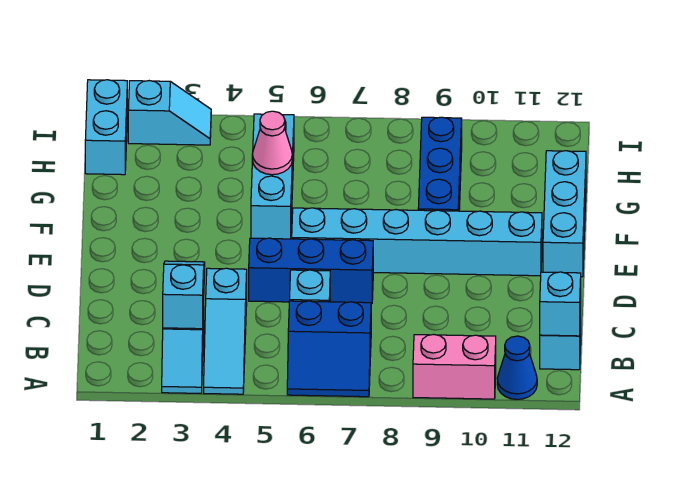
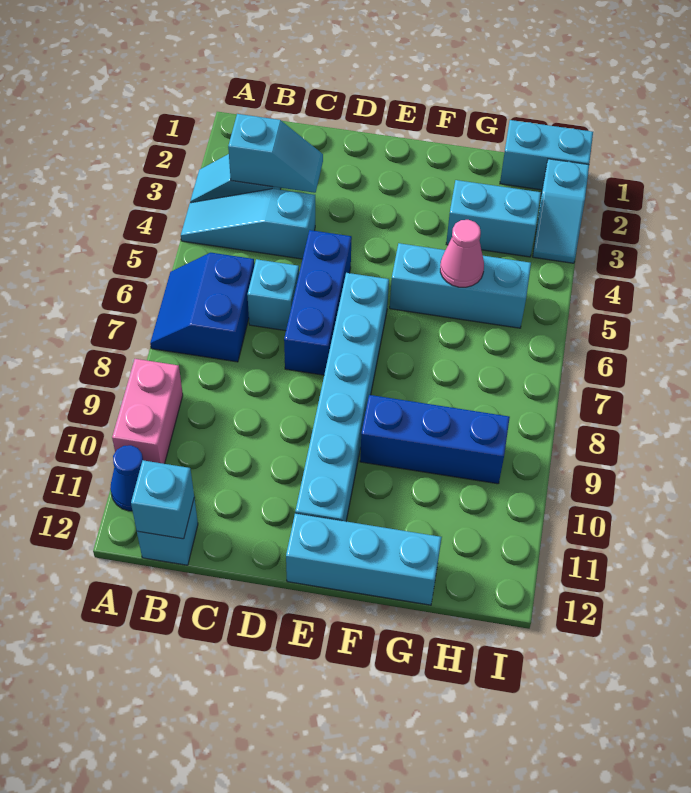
none -> cyan brick G3:H3 level 1

